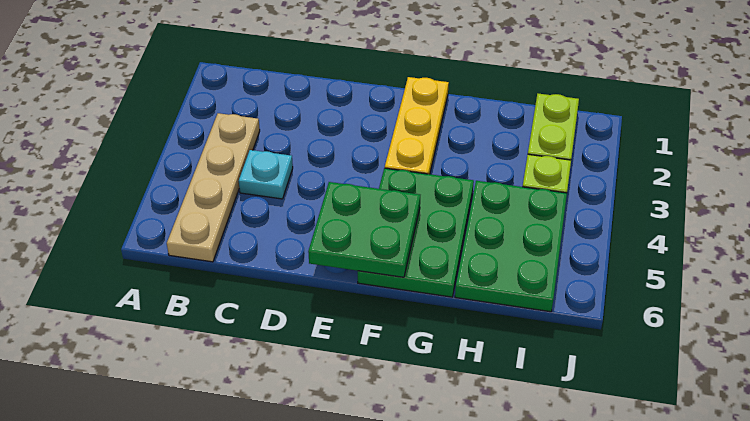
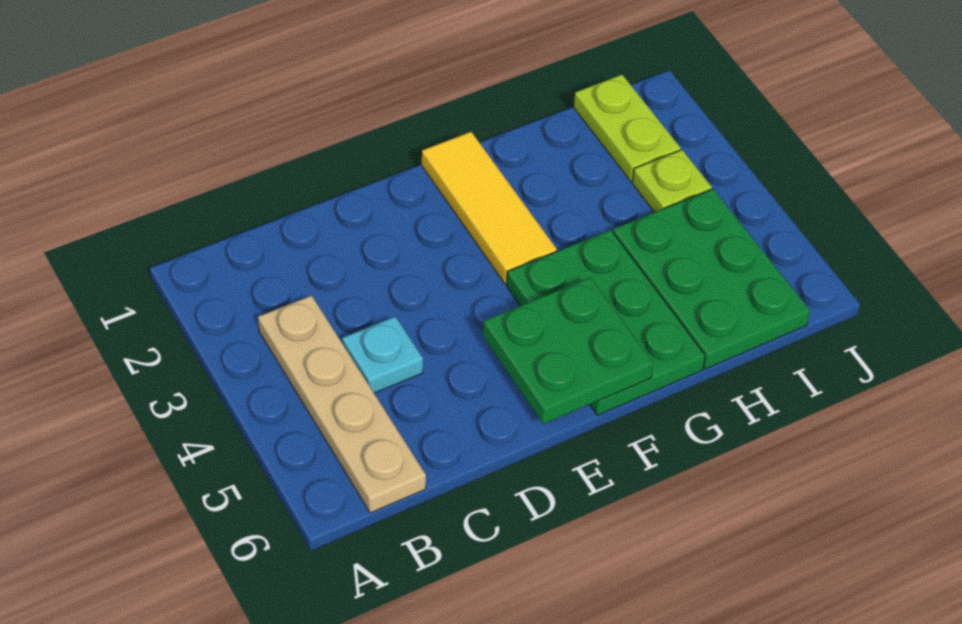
yellow plate F1:F3 level 1 -> yellow tile F1:F3 level 1

